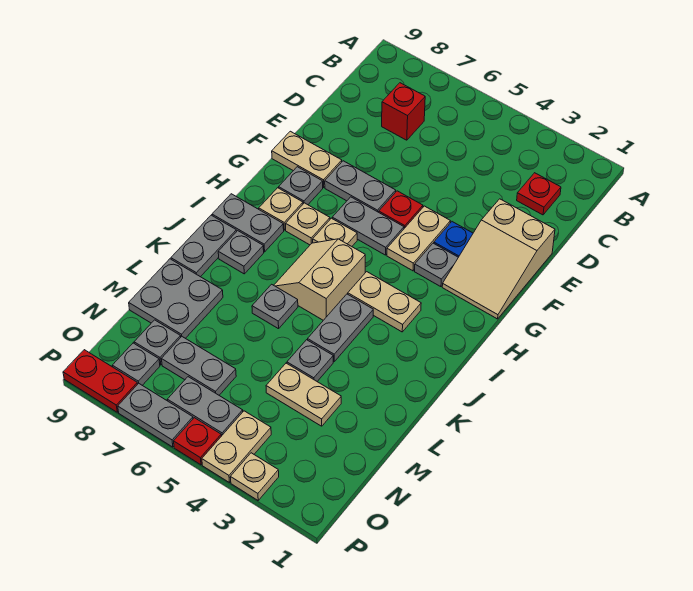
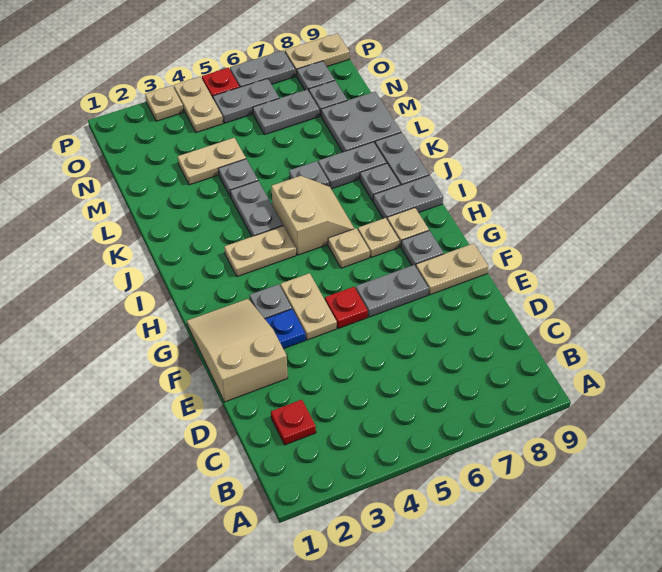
red brick C7 level 1 -> none
grey plate G5:G6 level 1 -> grey plate K7:K8 level 1
red plate P8:P9 level 1 -> tan plate P8:P9 level 1

